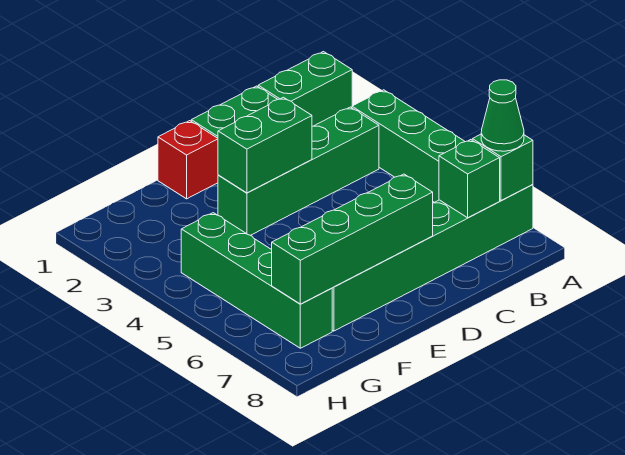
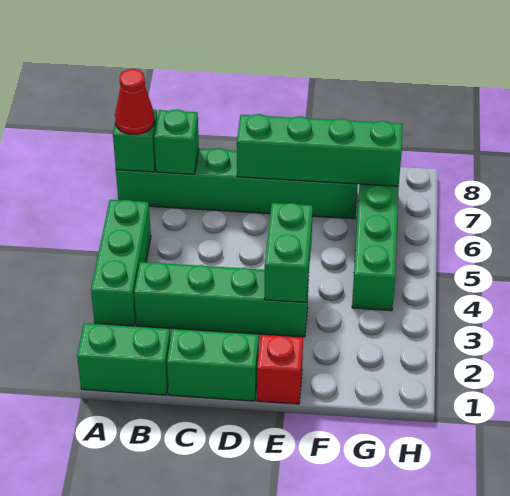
green cone A7 level 3 -> red cone A7 level 3
green brick D3:E3 level 2 -> green brick E3:E4 level 2

